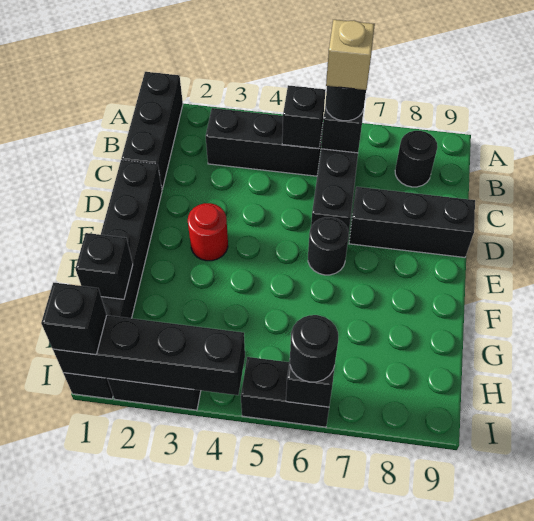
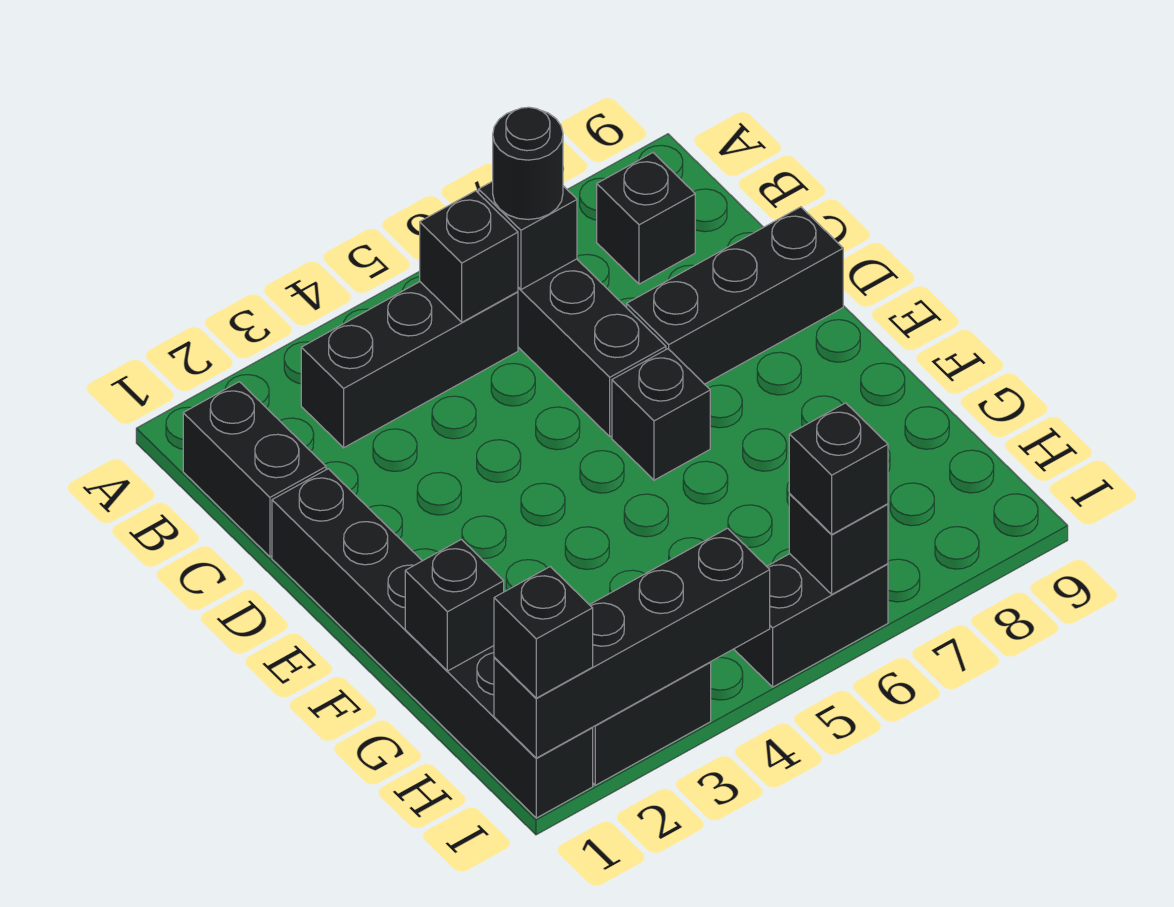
black brick A1:C1 level 1 -> black brick B1:C1 level 1
tan brick B6 level 4 -> none
black round brick B8 level 1 -> black brick B8 level 1
red round brick E3 level 1 -> none
black round brick E6 level 1 -> black brick E6 level 1
black round brick I6 level 3 -> black brick I6 level 3

